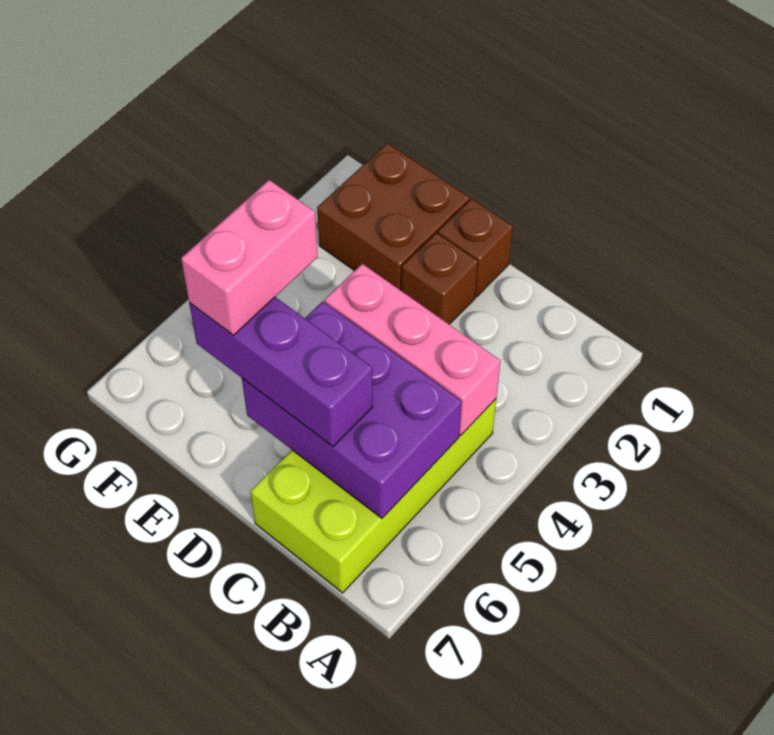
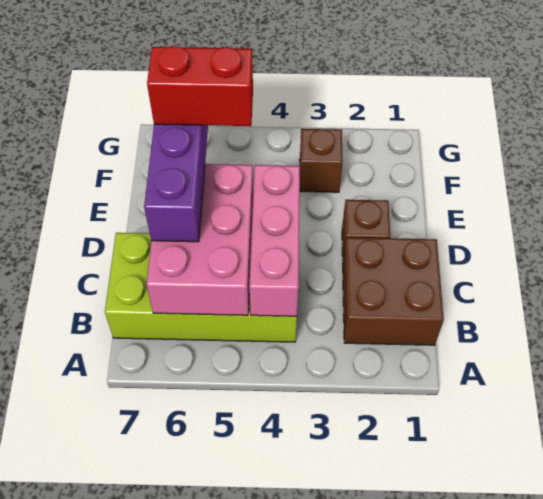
purple brick B5:D6 level 2 -> pink brick B5:D6 level 2
brown brick D1 level 1 -> brown brick F3 level 1
brown brick E1:F2 level 1 -> brown brick B1:C2 level 1
pink brick E5:E6 level 4 -> red brick E5:E6 level 4

